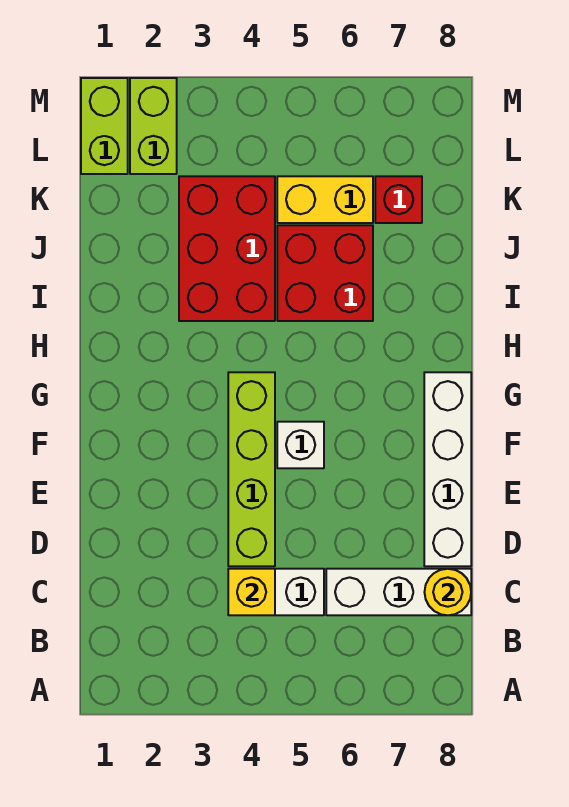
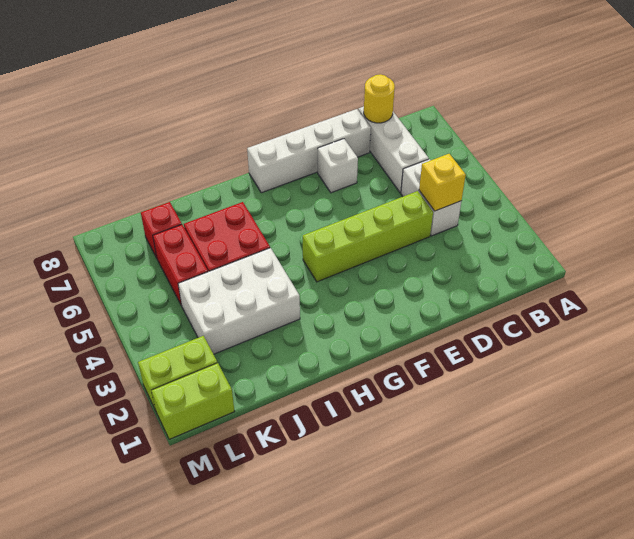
white brick F5 level 1 -> white brick E7 level 1
red brick I3:K4 level 1 -> white brick I3:K4 level 1
yellow brick K5:K6 level 1 -> red brick K5:K6 level 1

